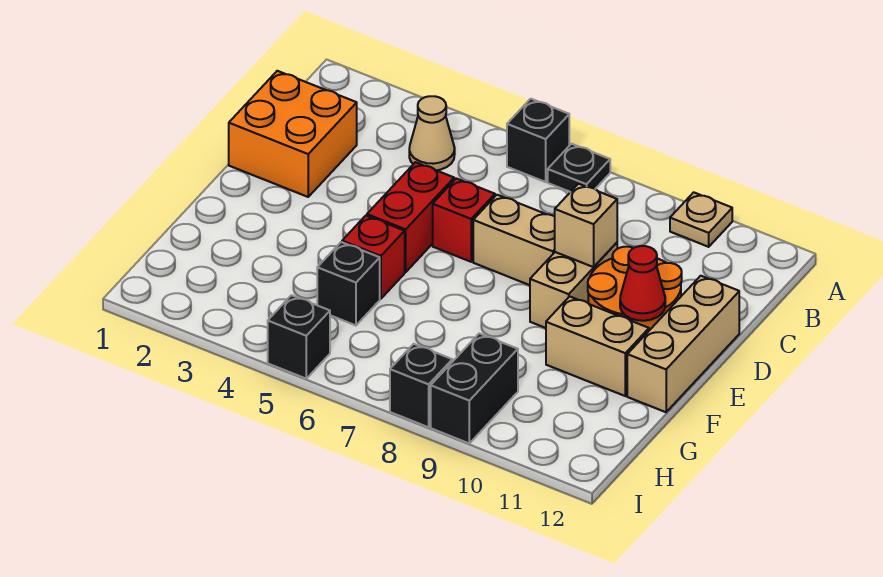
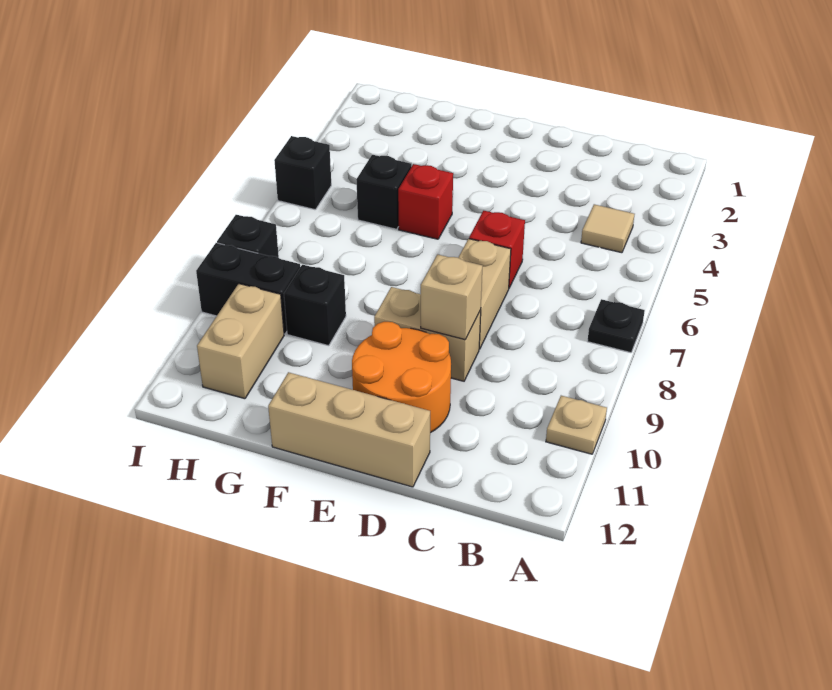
black brick A6 level 1 -> black brick G9 level 1
tan cone B4 level 1 -> tan tile B4 level 1
orange brick C1:D2 level 1 -> none
red brick D5:E5 level 1 -> none
red cone E11 level 2 -> none
tan brick F10:F11 level 1 -> tan brick H10:H11 level 1

